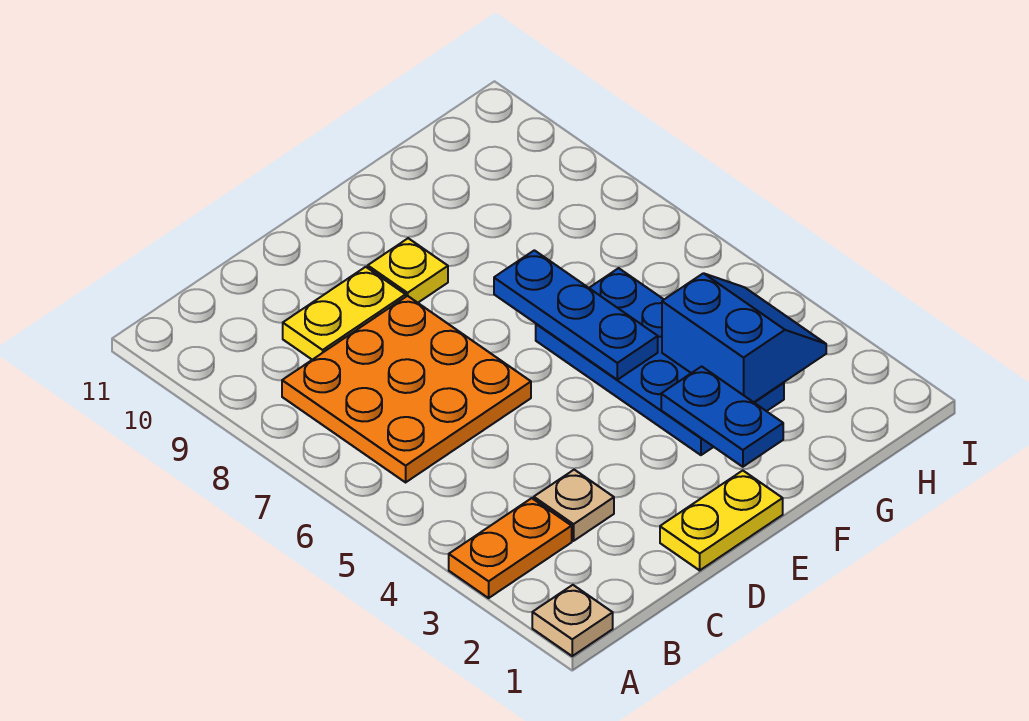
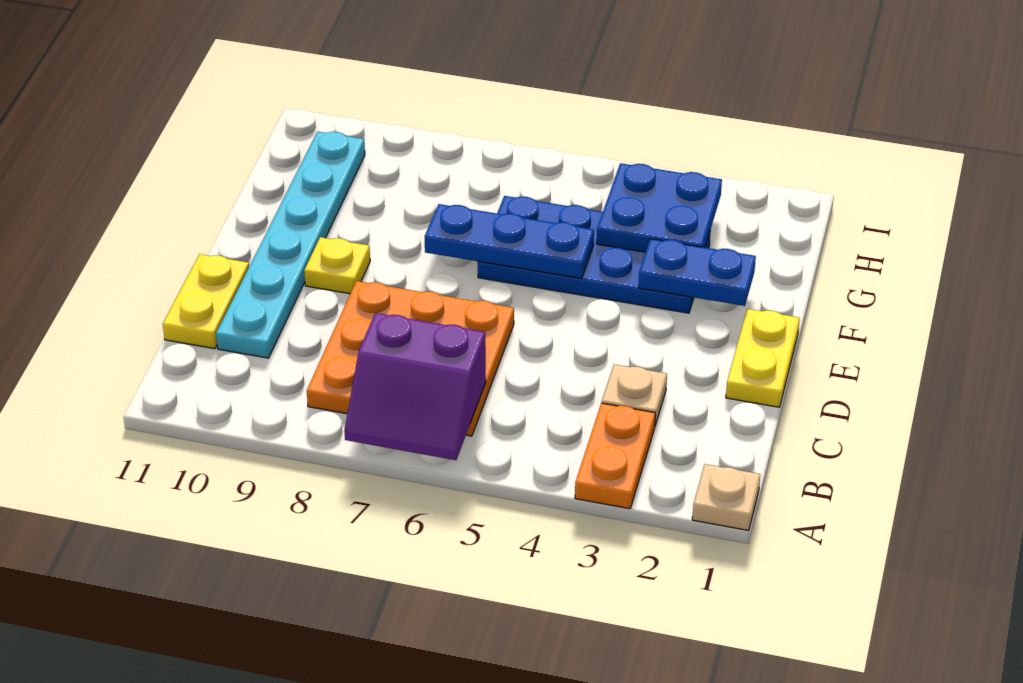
none -> purple slope A6:B7 level 2 top B
yellow plate C9:D9 level 1 -> yellow plate C11:D11 level 1
none -> cyan plate C10:H10 level 1
blue slope G3:H4 level 2 top G -> blue plate G3:H4 level 2

